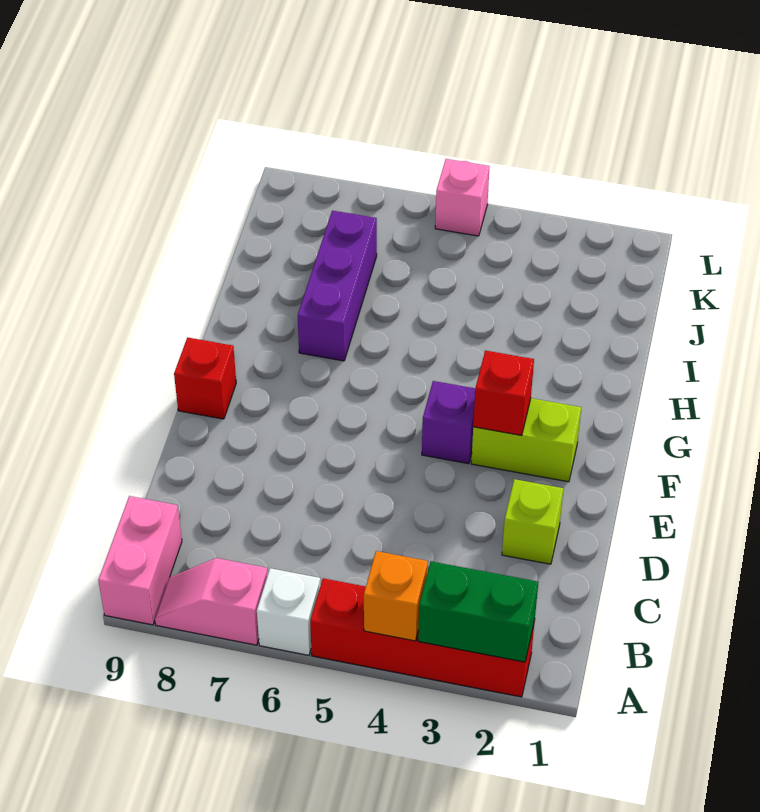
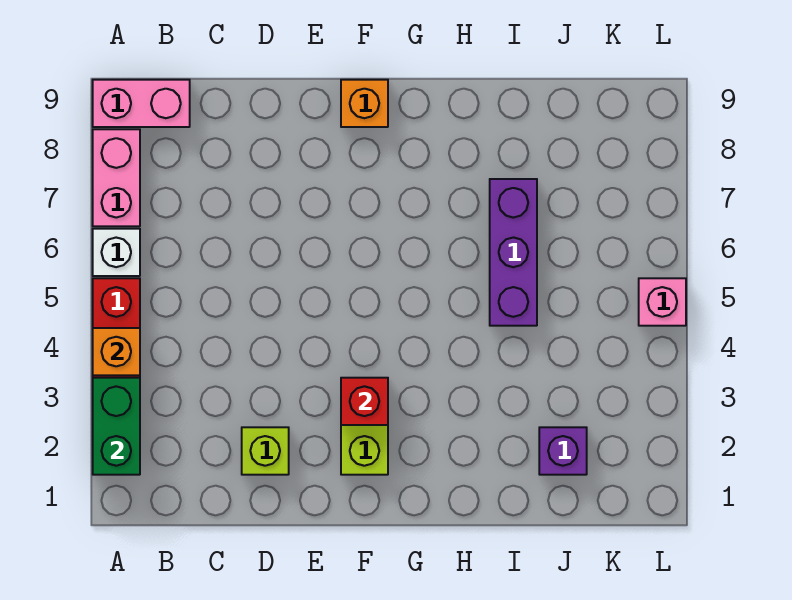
pink slope A7:A8 level 1 top 7 -> pink brick A7:A8 level 1
purple brick F4 level 1 -> purple brick J2 level 1
red brick F9 level 1 -> orange brick F9 level 1
purple brick H7:J7 level 1 -> purple brick I5:I7 level 1

